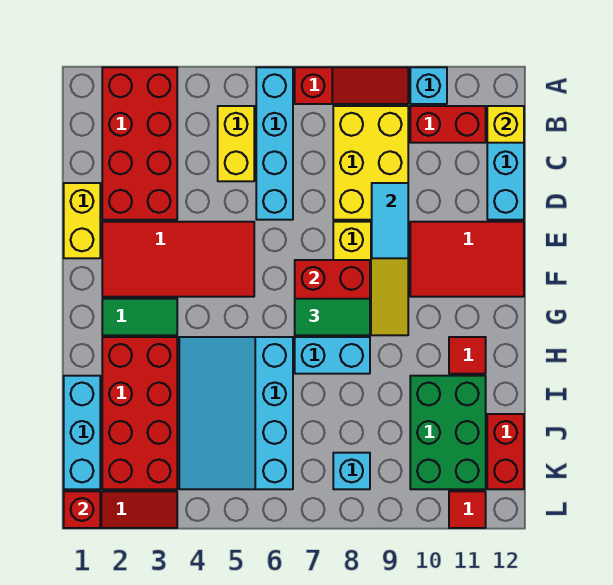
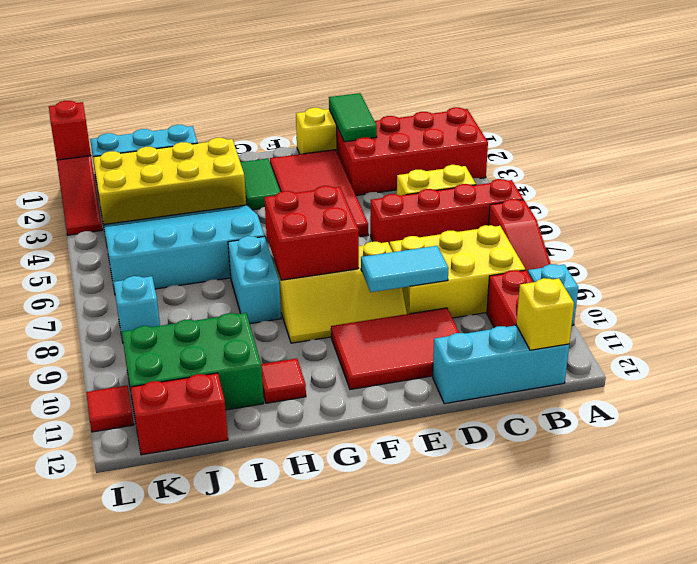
cyan brick A6:D6 level 1 -> red brick A6:D6 level 1
red tile E10:F12 level 1 -> red tile D10:F11 level 1
green tile G7:G8 level 3 -> green tile D1:D2 level 2
red brick H2:K3 level 1 -> yellow brick H2:K3 level 1

